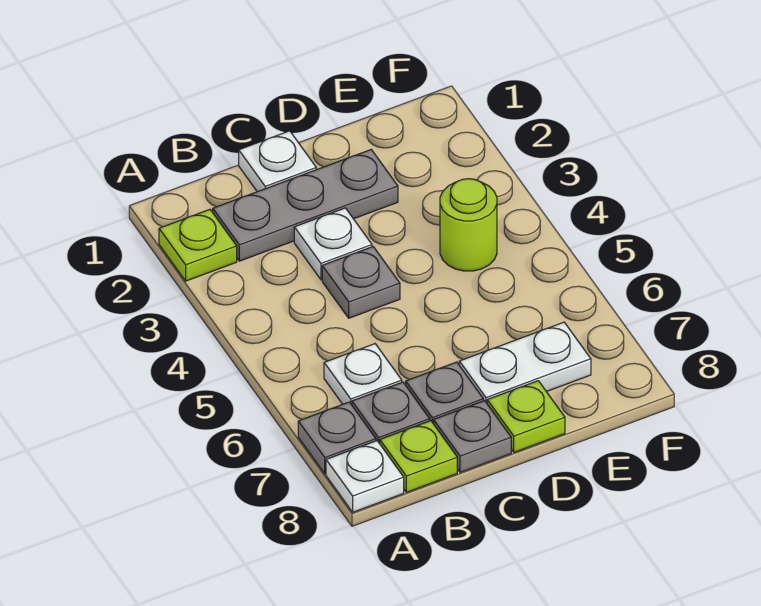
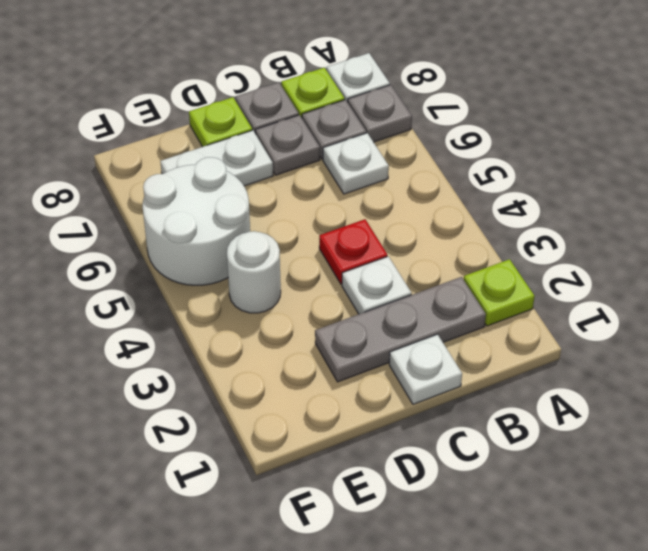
grey plate C4 level 1 -> red plate C4 level 1
lime round brick E4 level 1 -> white round brick E4 level 1
none -> white round brick E5:F6 level 1

